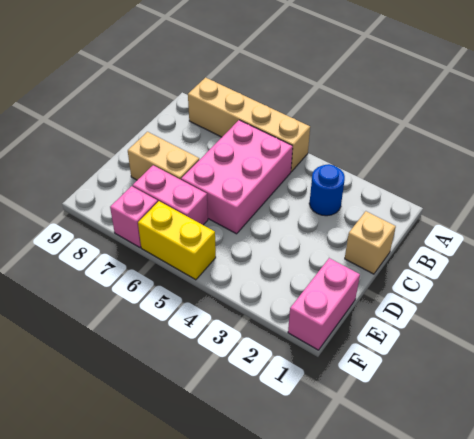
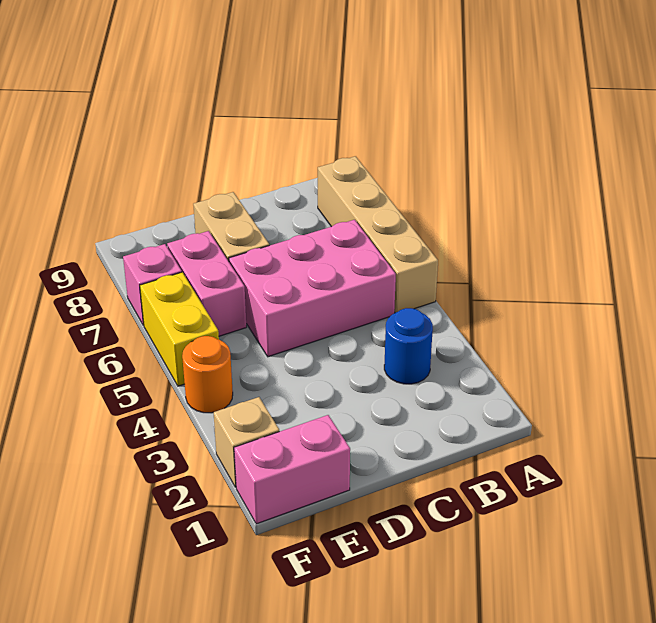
tan brick C1 level 1 -> tan brick F2 level 1
none -> orange round brick F4 level 1

